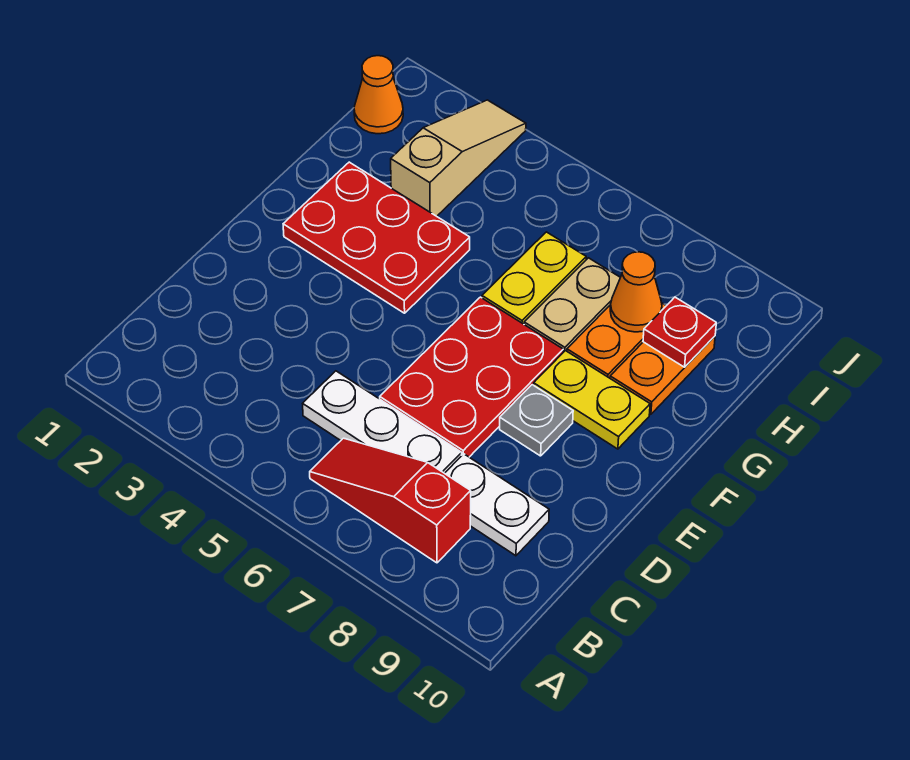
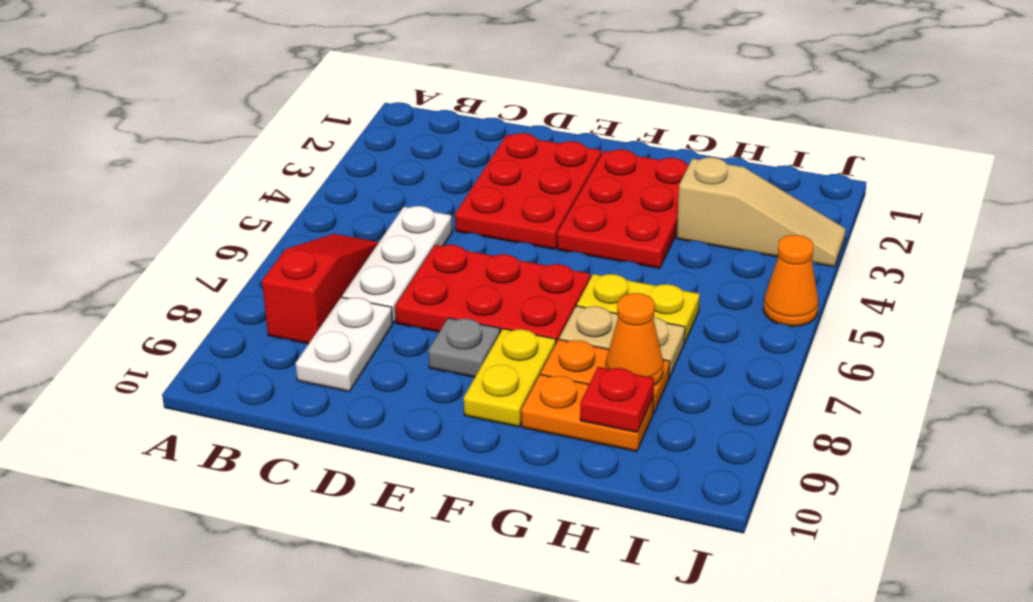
none -> red plate D2:E4 level 1
orange cone I1 level 1 -> orange cone J5 level 1

